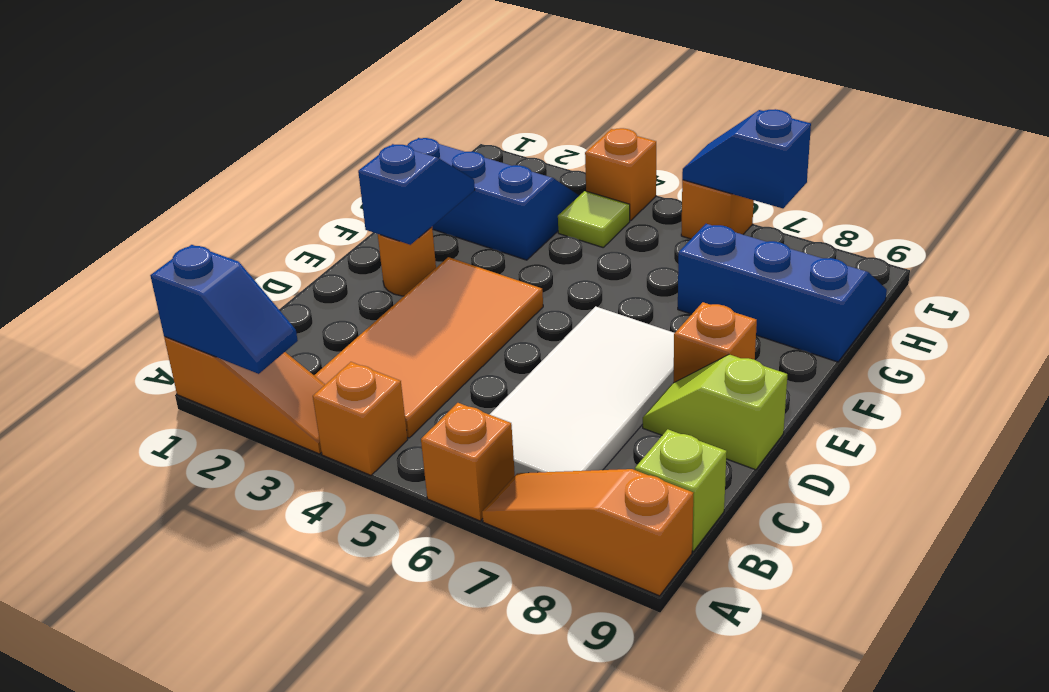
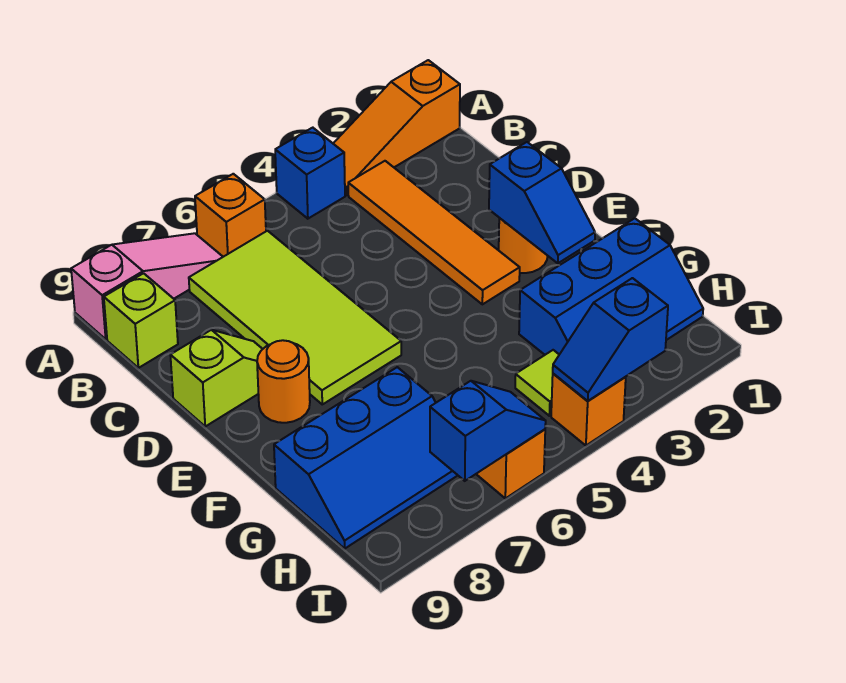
blue slope A1:A2 level 2 top 1 -> blue slope I3:I4 level 2 top 3
orange brick A4 level 1 -> blue brick A4 level 1
orange slope A7:A9 level 1 top 9 -> pink slope A7:A9 level 1 top 9
orange tile B3:E4 level 1 -> orange tile B3:E3 level 1
white tile B6:E7 level 1 -> lime tile B6:E7 level 1
orange brick E8 level 1 -> orange round brick E8 level 1

